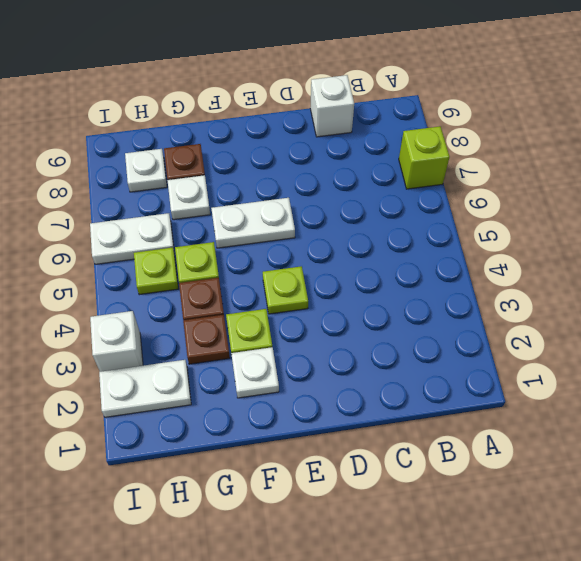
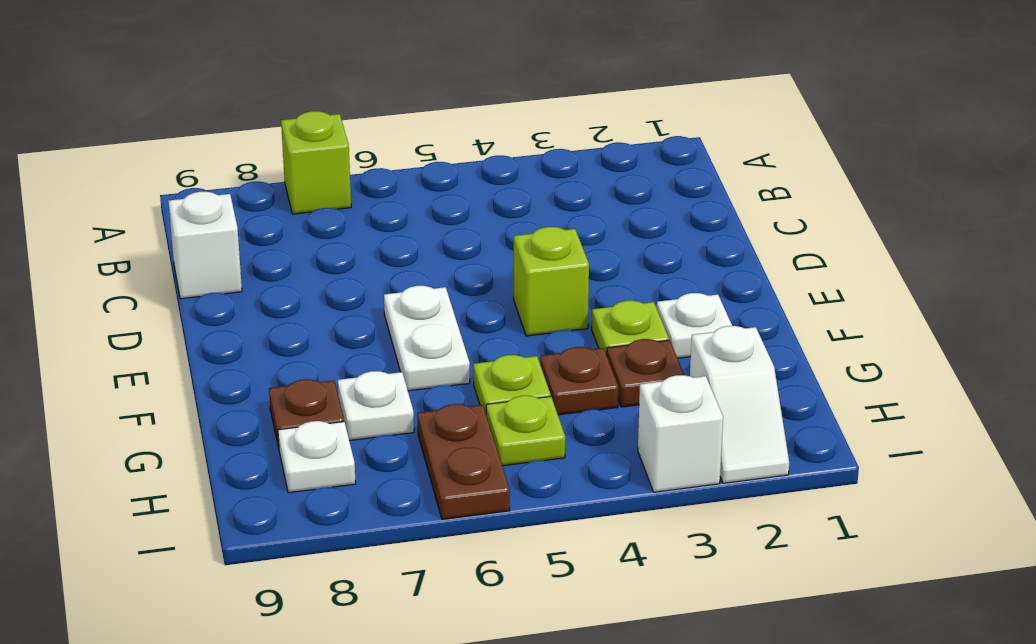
lime plate E4 level 1 -> lime brick E4 level 1
white plate H2:I2 level 1 -> white slope H2:I2 level 1 top H
white plate H6:I6 level 1 -> brown plate H6:I6 level 1

